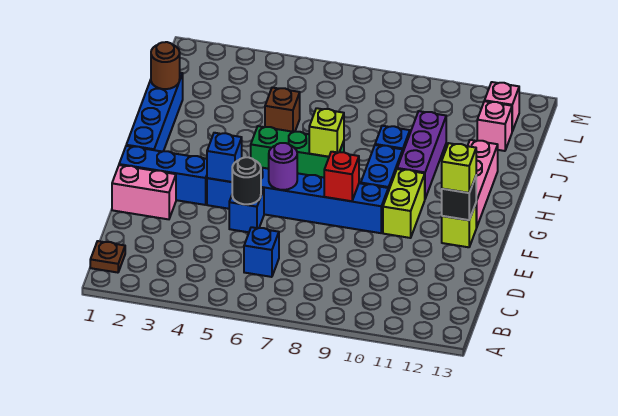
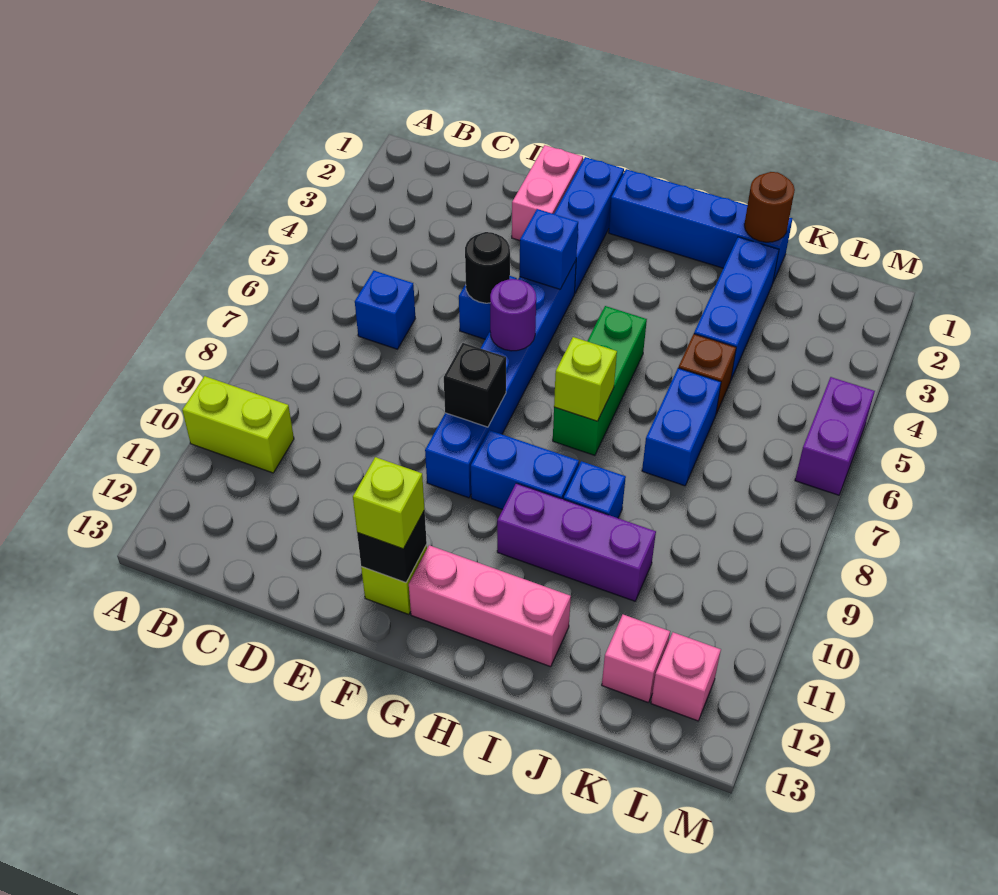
brown plate B1 level 1 -> none
red brick F8 level 2 -> black brick F8 level 2
lime brick F10:G10 level 1 -> lime brick A10:B10 level 1
none -> blue brick J2:J4 level 1
none -> blue brick J6:J7 level 1
none -> purple brick M5:M6 level 1

